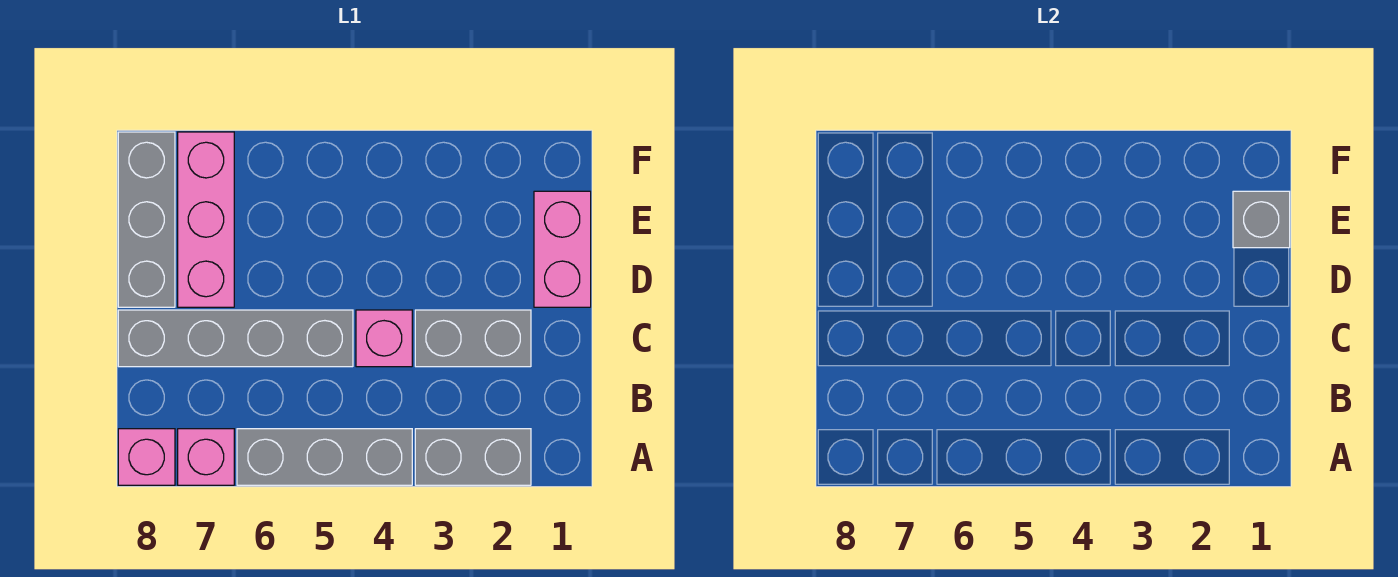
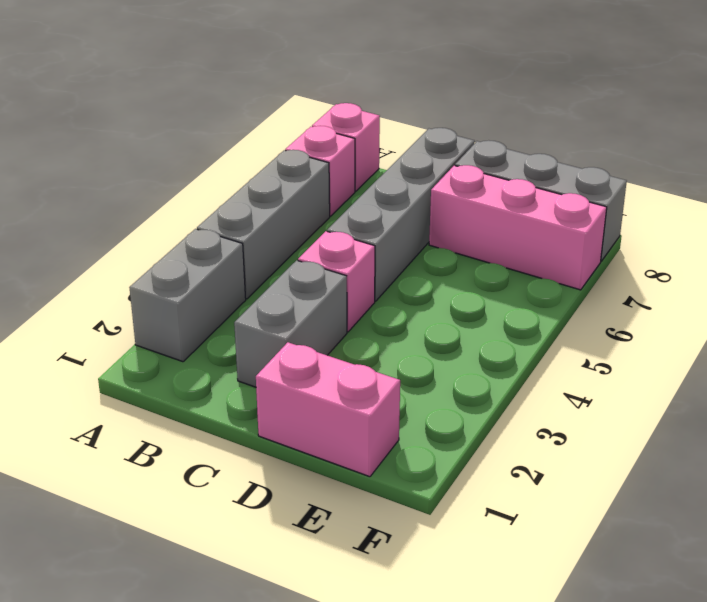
grey brick E1 level 2 -> none

